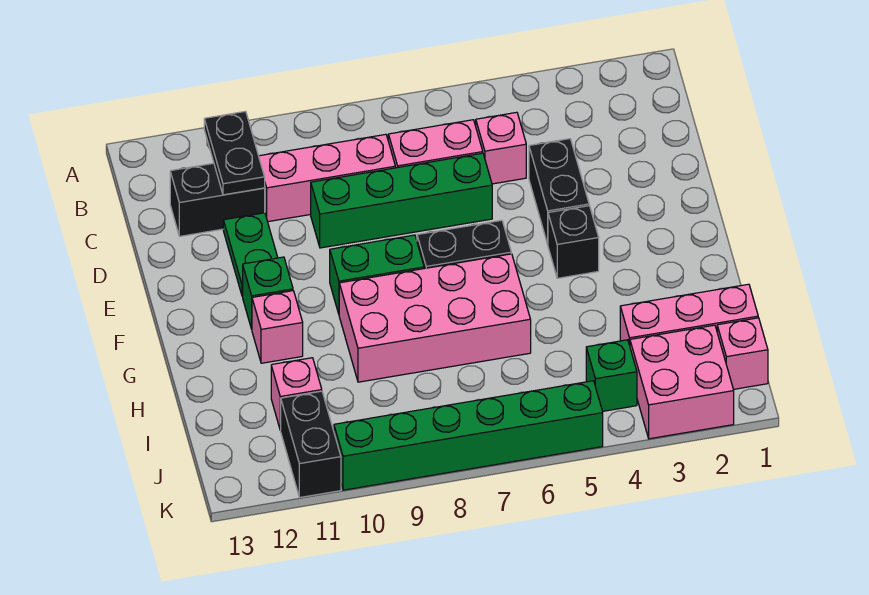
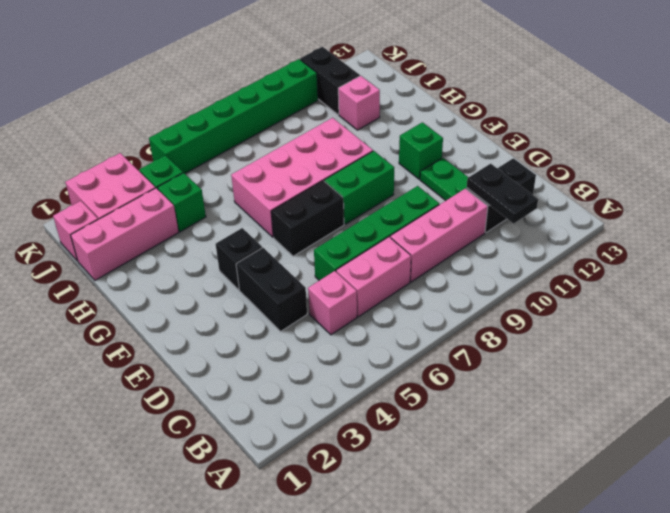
pink brick G11 level 1 -> none
none -> green brick I4 level 1

